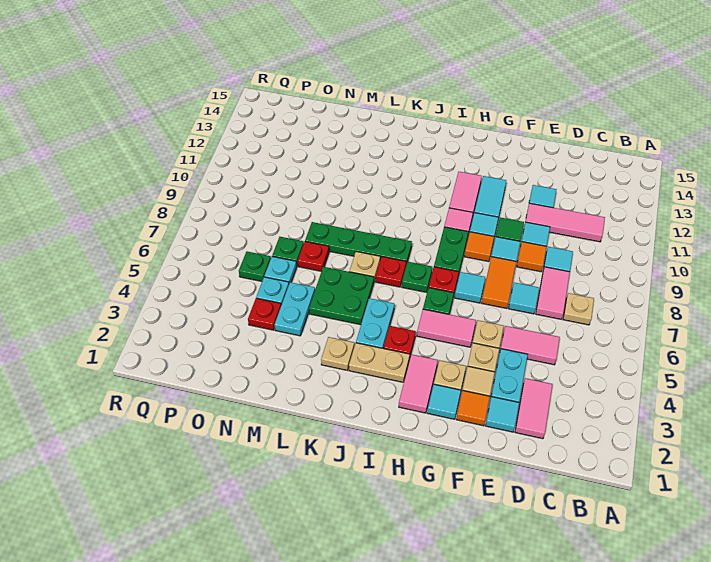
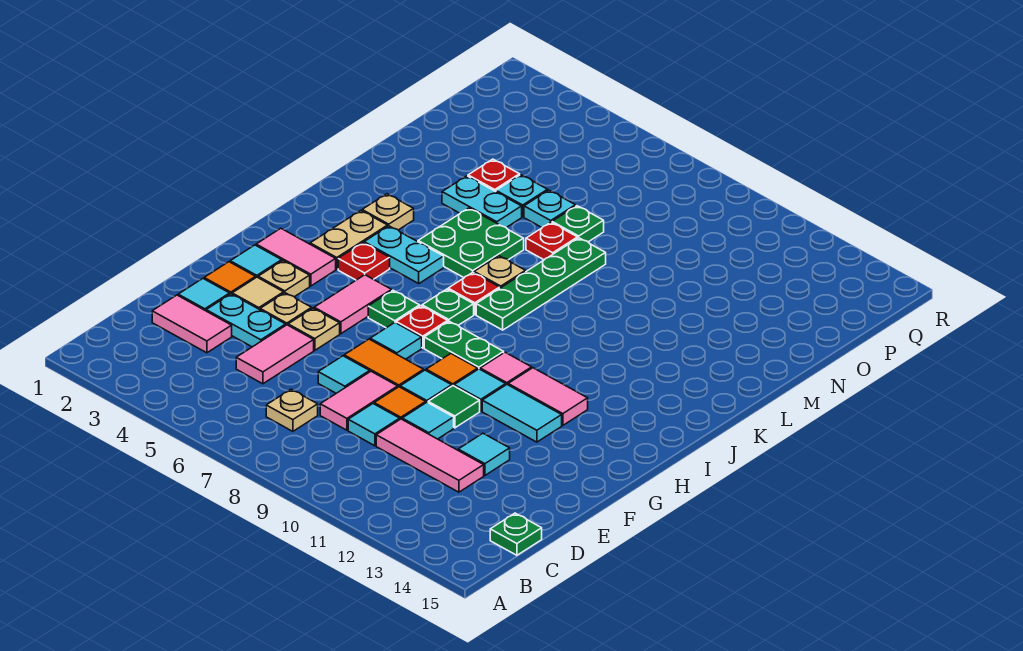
pink tile C11:E11 level 1 -> pink tile D10:D12 level 1
pink tile D7:D8 level 1 -> pink tile D8:E8 level 1
green plate O6 level 1 -> green plate C15 level 1

